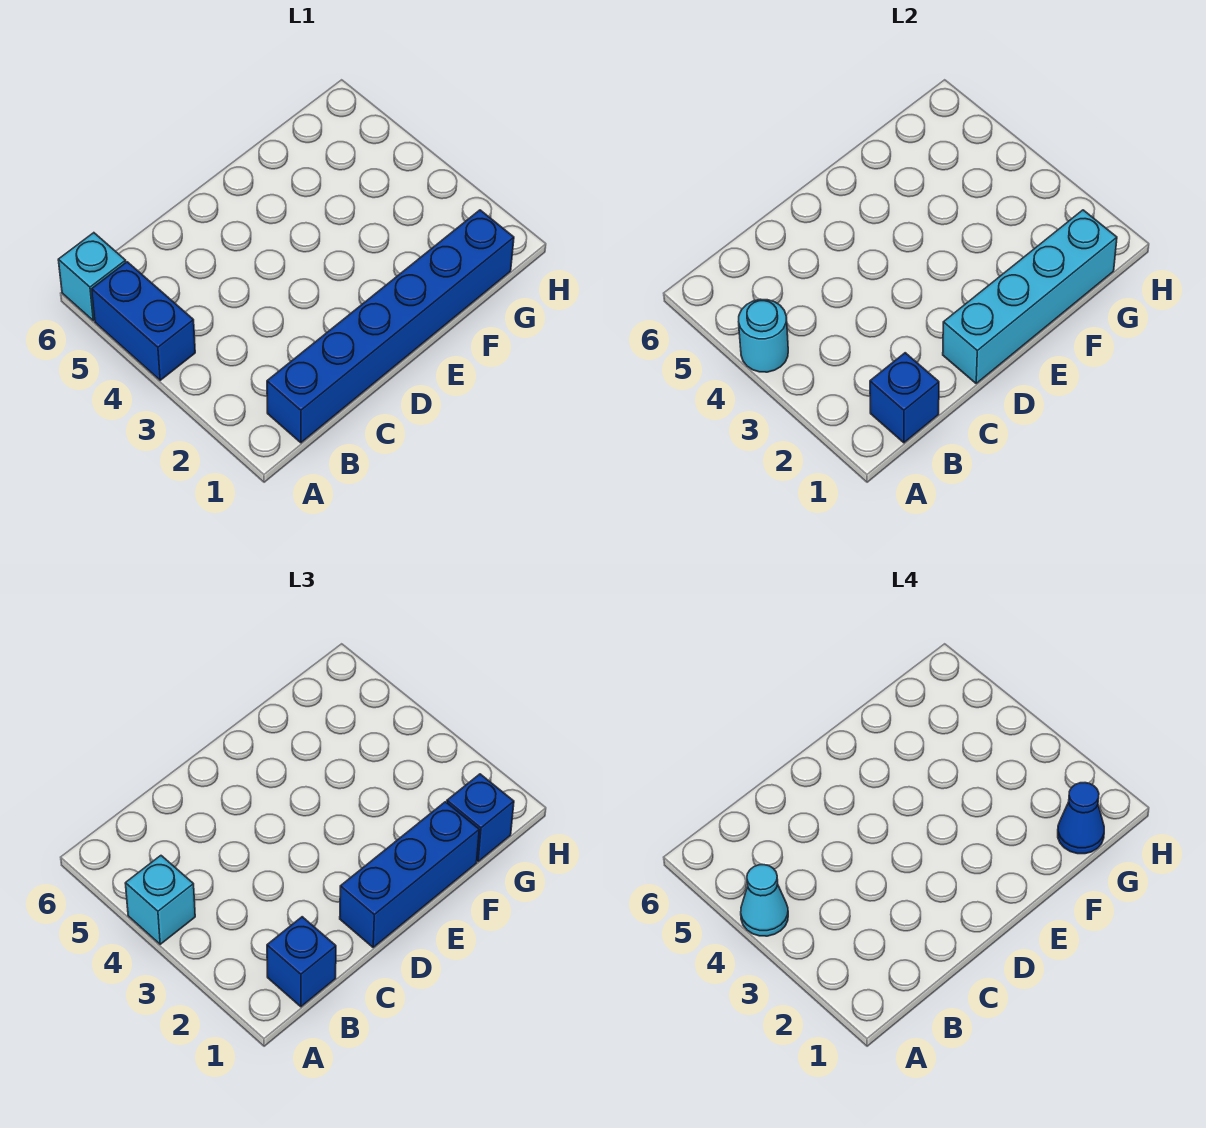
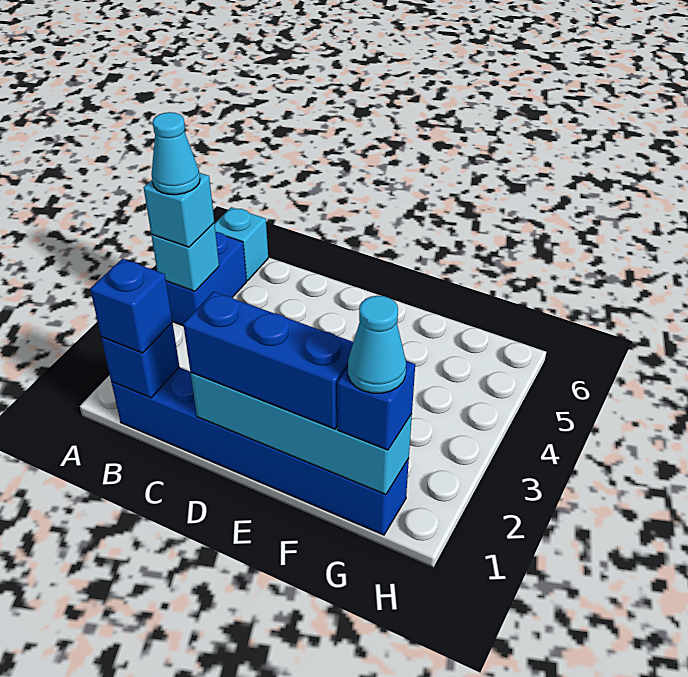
cyan round brick A4 level 2 -> cyan brick A4 level 2
blue cone G1 level 4 -> cyan cone G1 level 4

